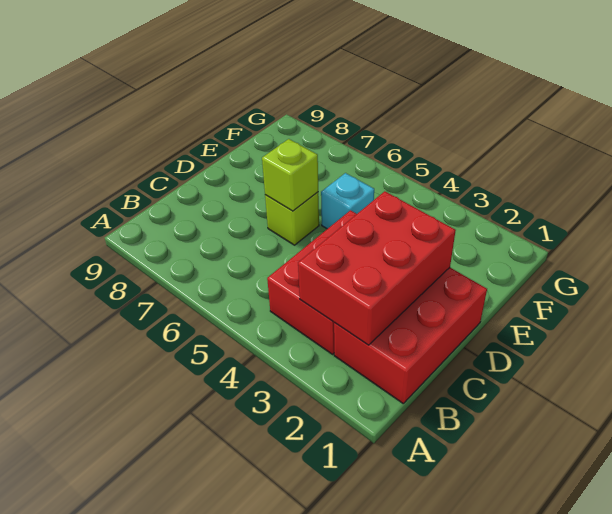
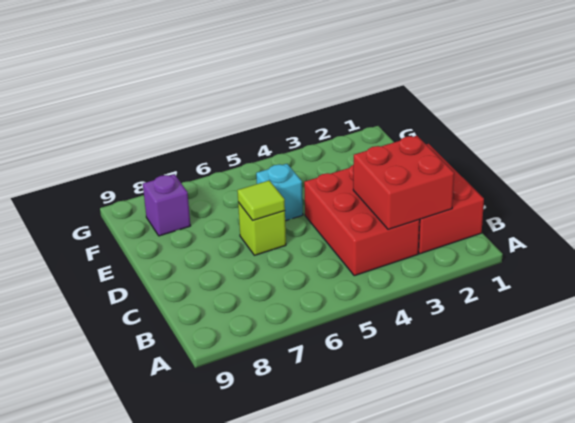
red brick B2:D3 level 2 -> red brick B2:C3 level 2
lime brick D6 level 2 -> lime tile D6 level 2
none -> purple brick F8 level 1

